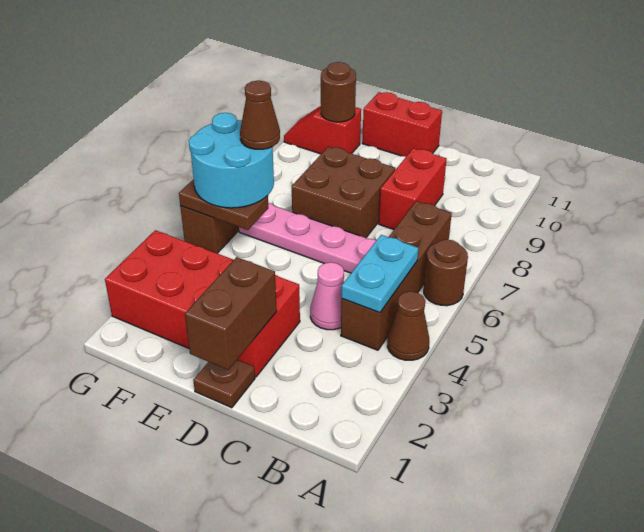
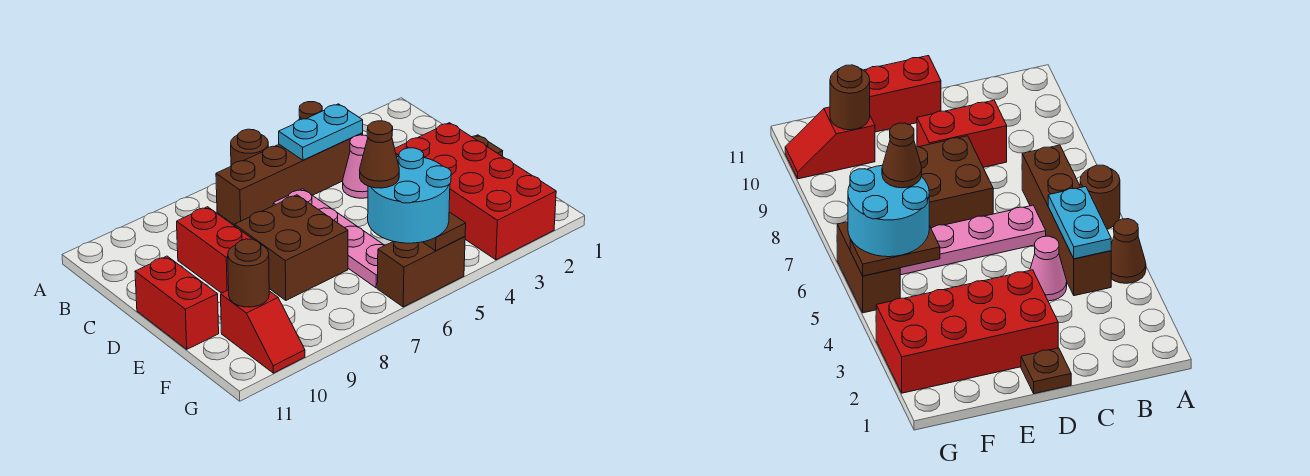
red brick C8:C9 level 1 -> red brick C9:D9 level 1
brown brick D1:D2 level 2 -> none

